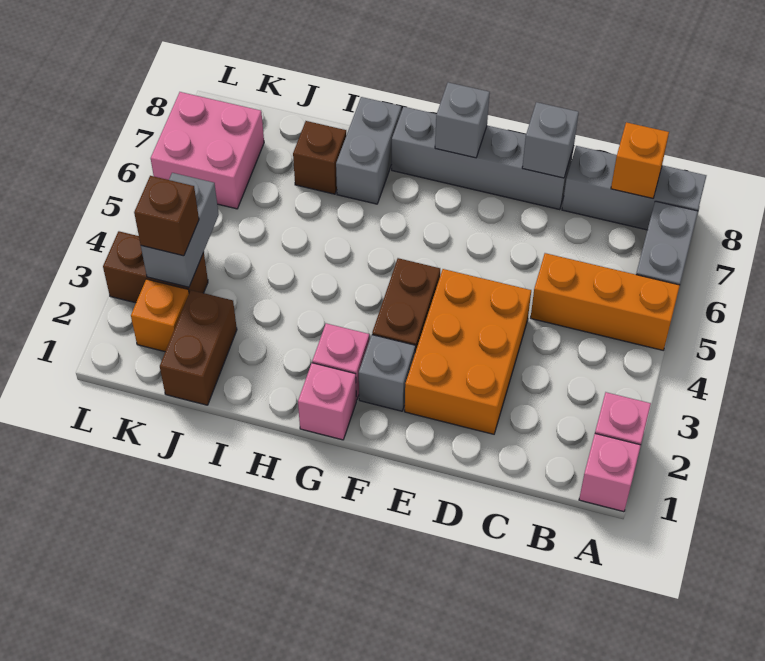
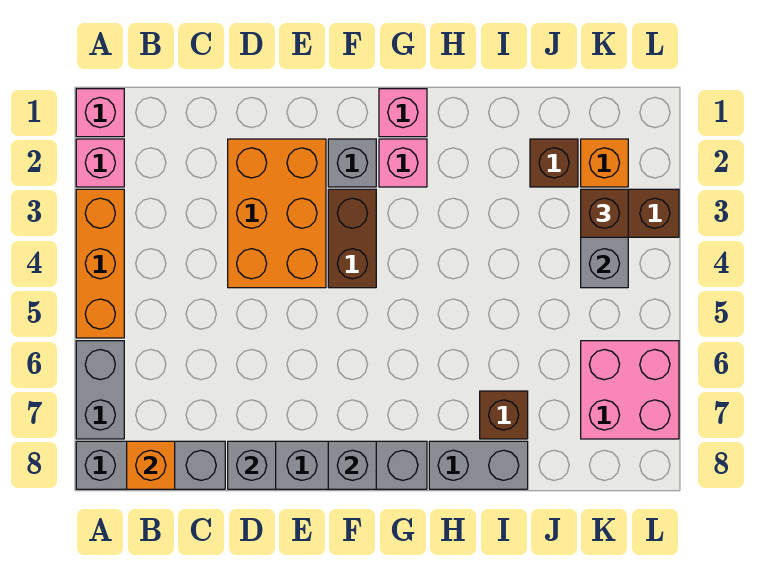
orange brick A5:C5 level 1 -> orange brick A3:A5 level 1
grey brick H7:H8 level 1 -> grey brick H8:I8 level 1
brown brick J1:J2 level 1 -> brown brick J2 level 1

